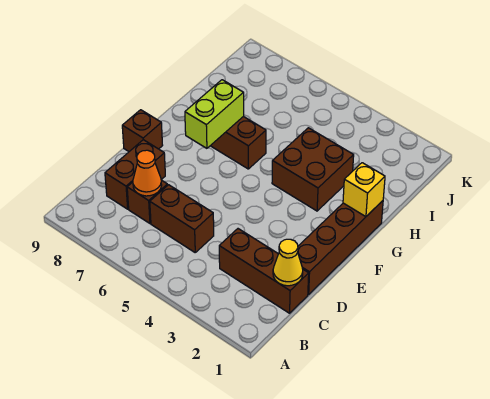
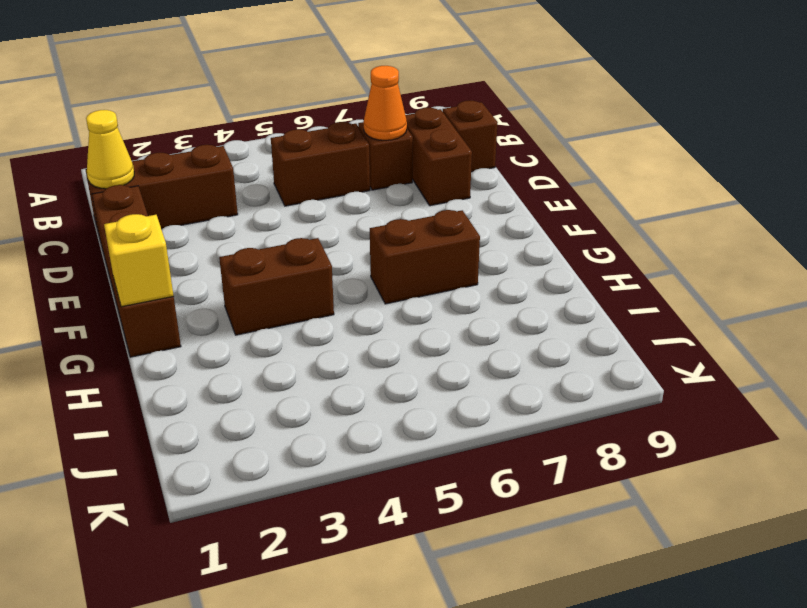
brown brick E9 level 1 -> brown brick C9 level 1
lime brick F7:G7 level 2 -> none
brown brick G3:H4 level 1 -> brown brick G3:G4 level 1

